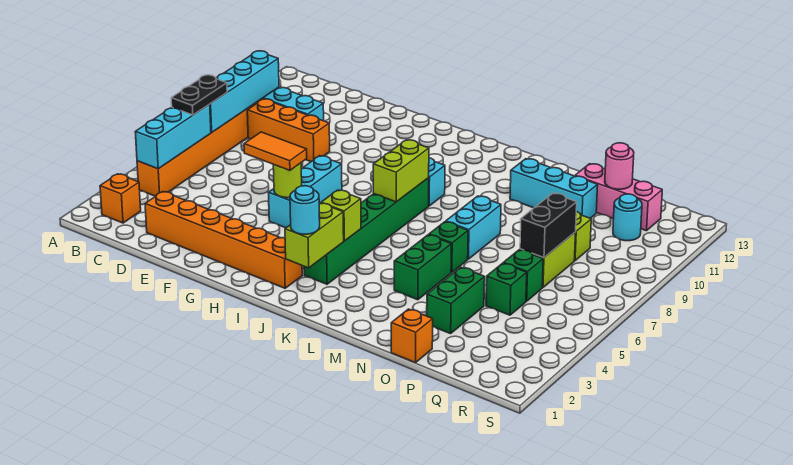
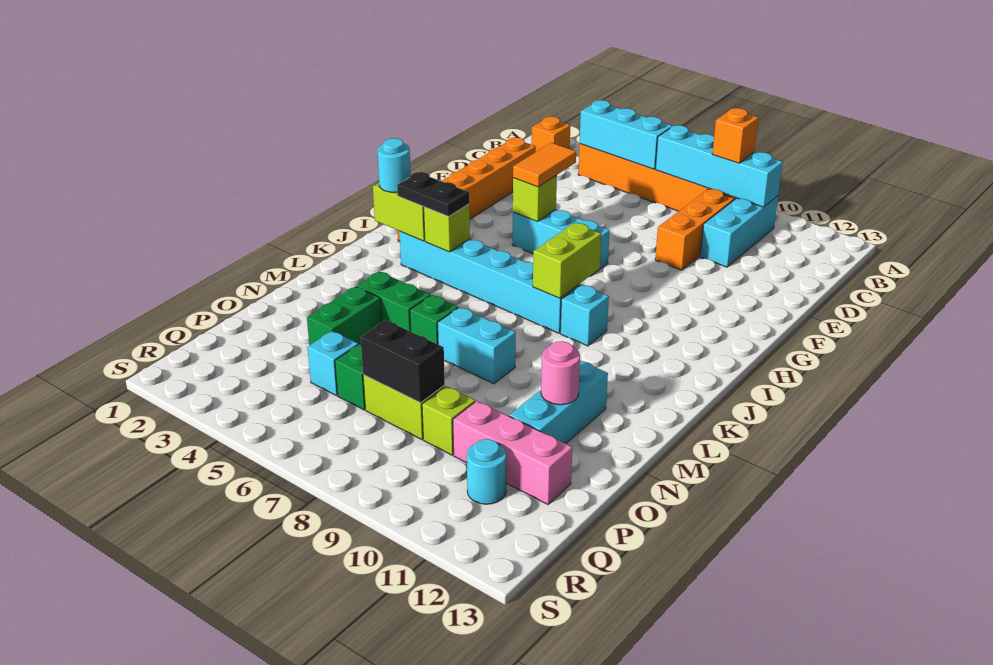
black plate B6:B7 level 3 -> black plate J3:J4 level 3
lime round brick G5 level 2 -> lime brick G5 level 2
green brick J3:J8 level 1 -> cyan brick J3:J8 level 1
lime brick J7:J8 level 2 -> lime brick I8:J8 level 2
orange brick O1 level 1 -> orange brick B9 level 3
green brick O3:O4 level 1 -> green brick N4:O4 level 1
pink brick O12:Q12 level 1 -> pink brick P10:P12 level 1
green brick P5 level 1 -> cyan brick P5 level 1
pink round brick P12 level 2 -> pink round brick N11 level 2

